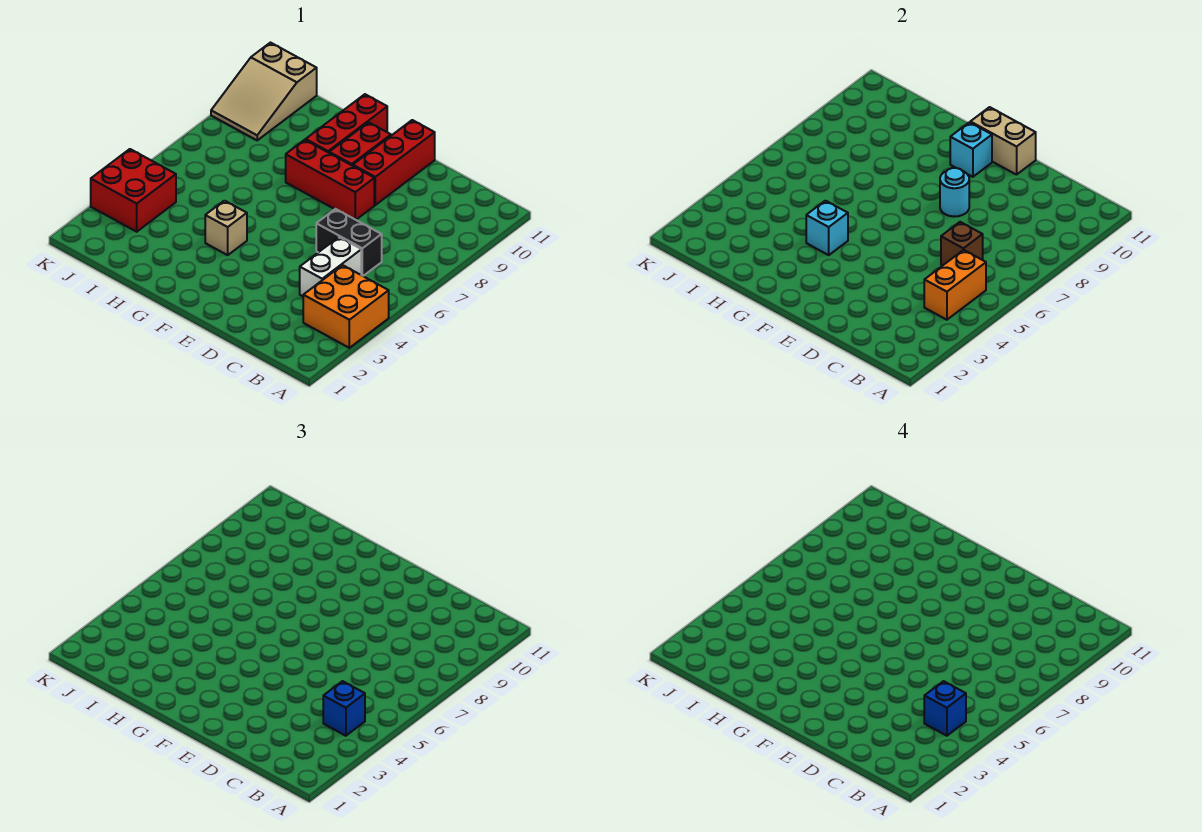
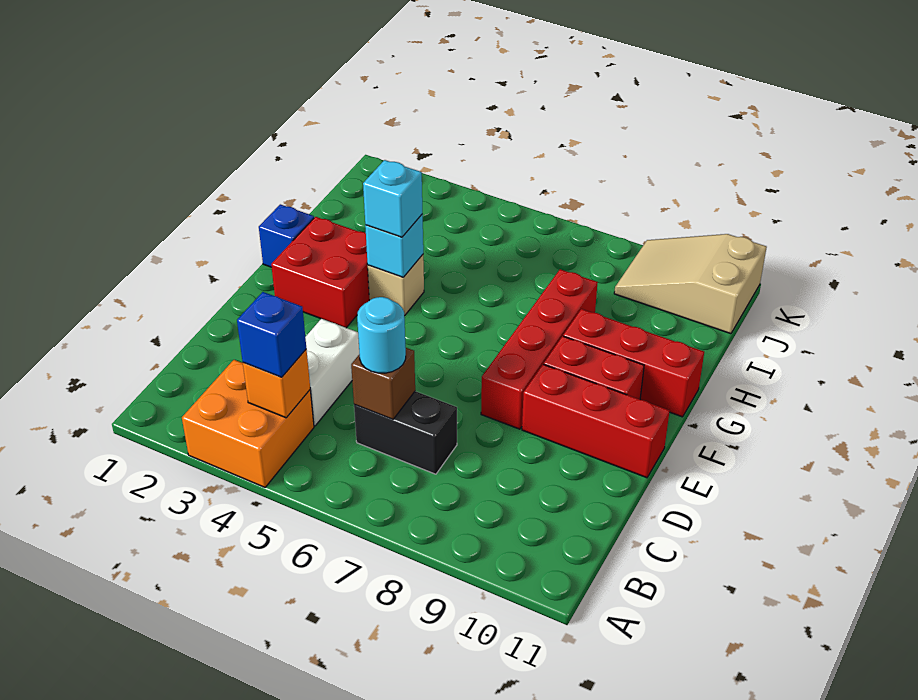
orange brick B4:B5 level 2 -> orange brick B4 level 2
blue brick B4 level 4 -> blue brick G1 level 1
white brick C4:C5 level 1 -> white brick C4:D4 level 1
black brick C6:D6 level 1 -> black brick C6:C7 level 1
red brick E8:G8 level 1 -> red brick E8:H8 level 1
cyan round brick E8 level 2 -> cyan round brick C6 level 3
tan brick E11:F11 level 2 -> none
cyan brick F10 level 2 -> cyan brick G4 level 3
red brick J3:K4 level 1 -> red brick F2:G3 level 1

